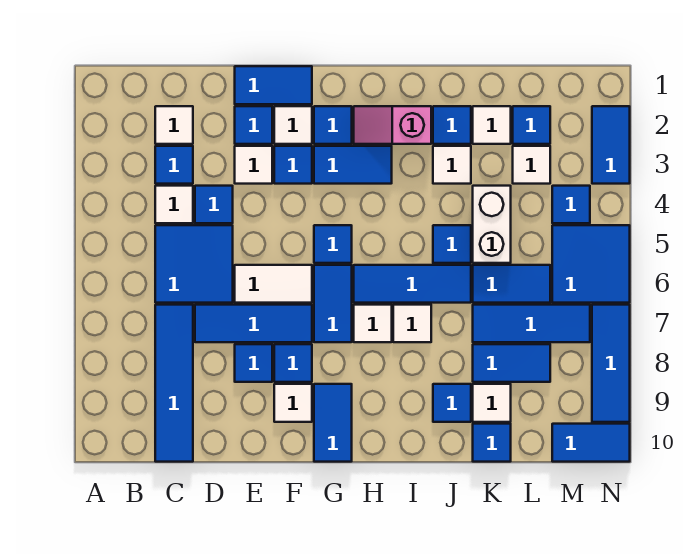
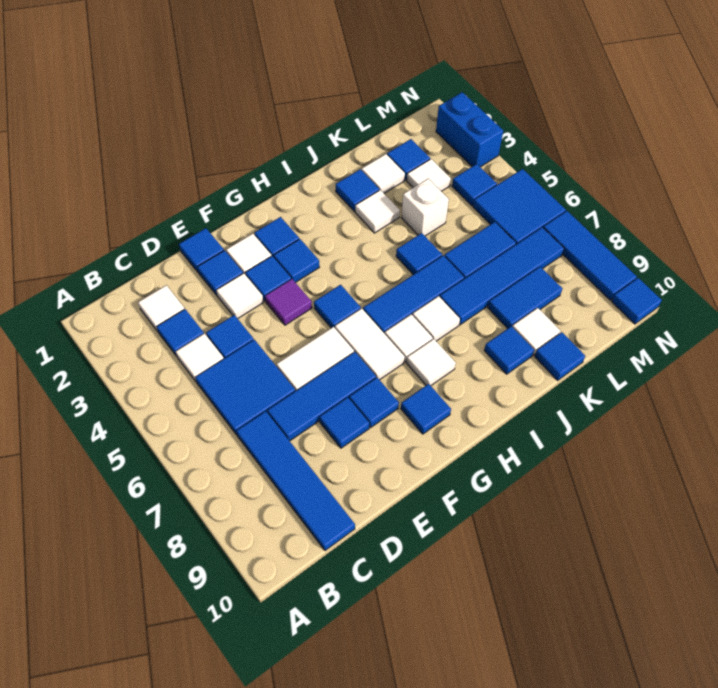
blue tile E1:F1 level 1 -> blue tile E1 level 1
none -> purple tile F4 level 1
white tile F9 level 1 -> white tile H8 level 1
blue tile G3:H3 level 1 -> blue tile G3 level 1
blue tile G6:G7 level 1 -> white tile G6:G7 level 1
blue tile G9:G10 level 1 -> blue tile G9 level 1
pink slope H2:I2 level 1 top I -> none
white brick K4:K5 level 1 -> white brick K4 level 1
blue tile K7:M7 level 1 -> blue tile J7:M7 level 1
blue tile M10:N10 level 1 -> blue tile N10 level 1
blue tile N2:N3 level 1 -> blue brick N2:N3 level 1

